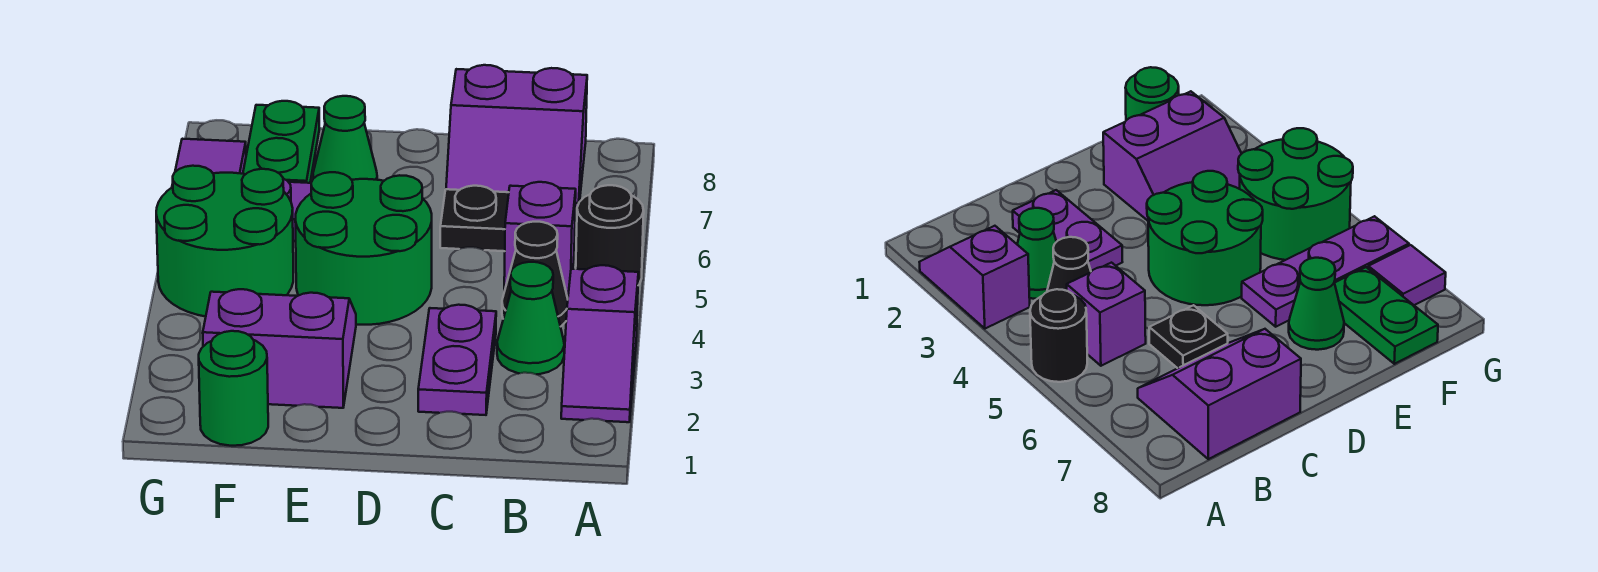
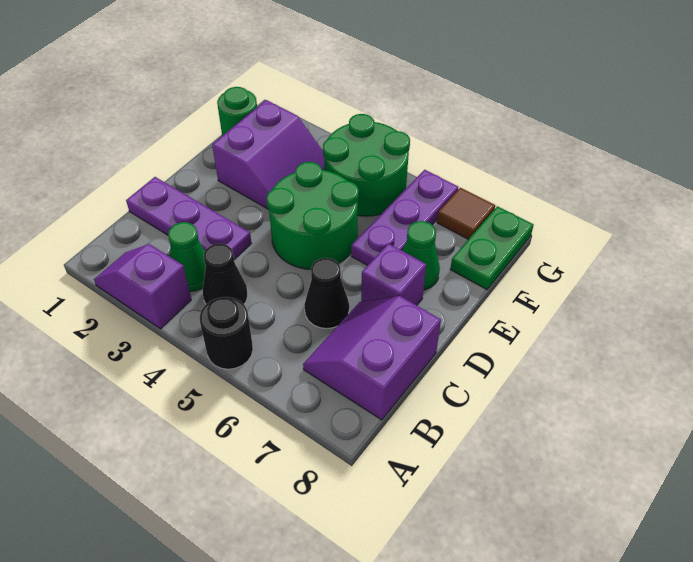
purple brick B5 level 1 -> purple brick D7 level 1
purple plate C2:C3 level 1 -> purple plate C1:C3 level 1
black plate C6 level 1 -> black cone C6 level 1
green plate F7:F8 level 1 -> green plate F8:G8 level 1
purple tile G7 level 1 -> brown tile G7 level 1

